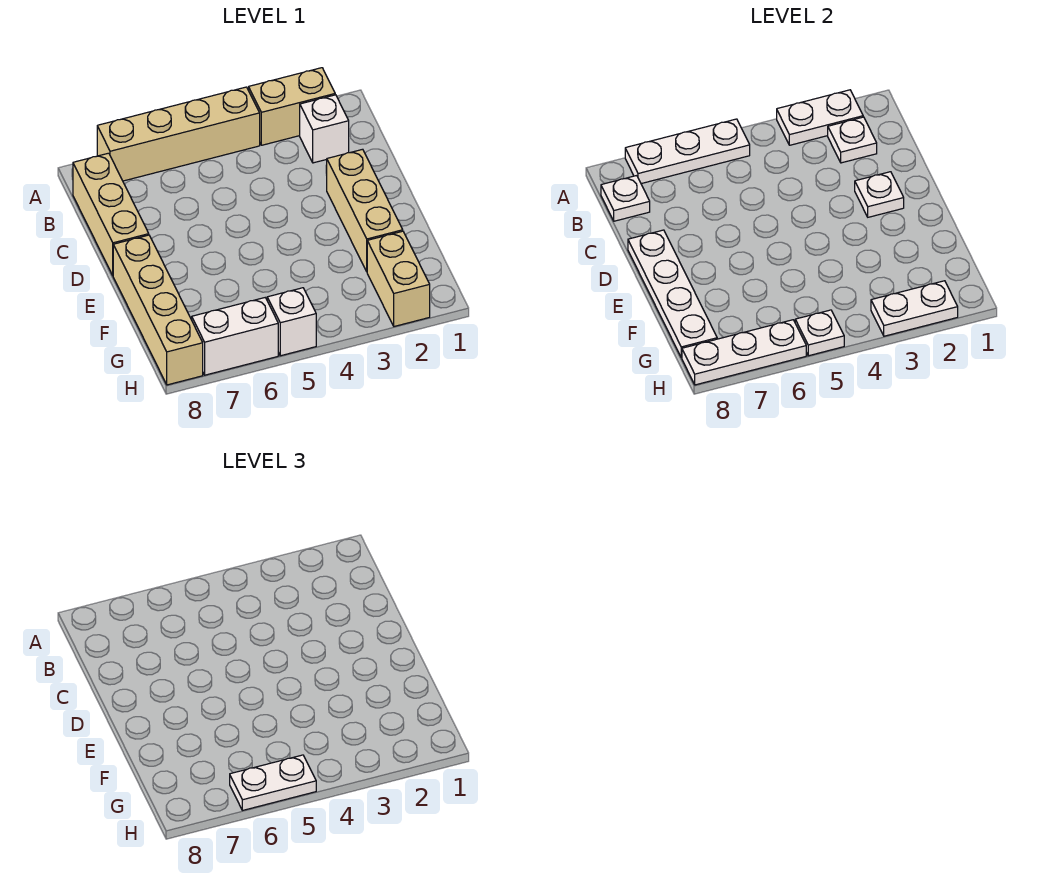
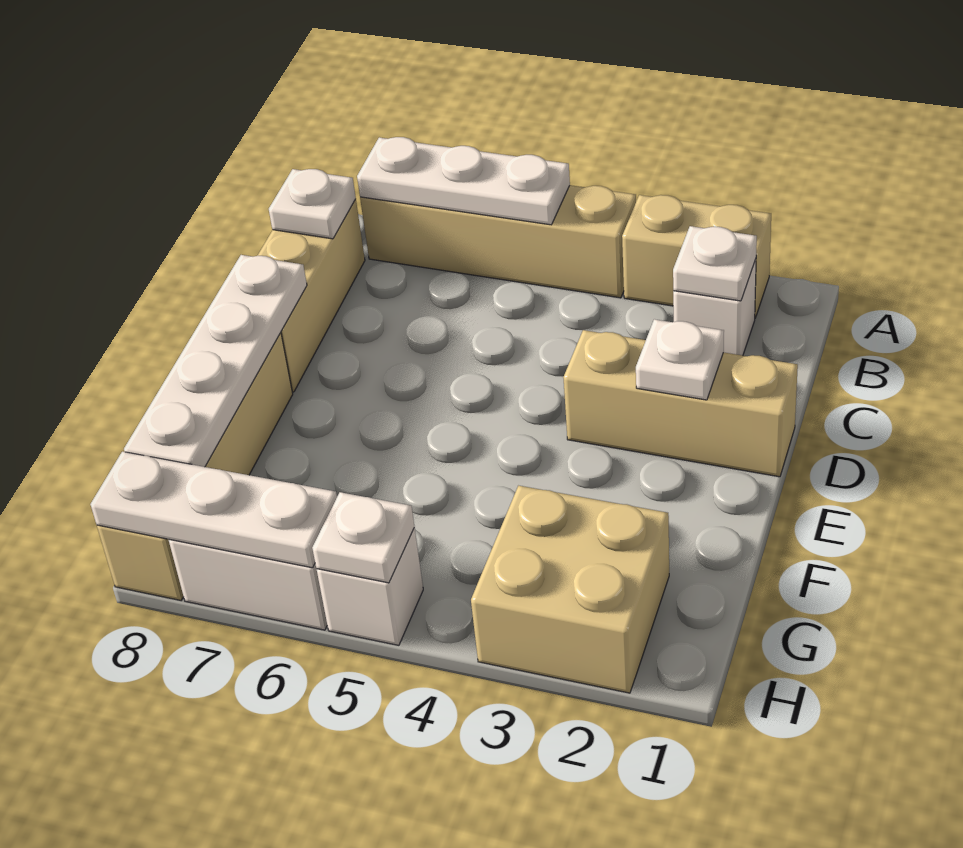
white plate A2:A3 level 2 -> none
tan brick D2:F2 level 1 -> tan brick D1:D3 level 1
tan brick G2:H2 level 1 -> tan brick G2:H3 level 1
white plate H2:H3 level 2 -> none
white plate H5:H6 level 3 -> none

